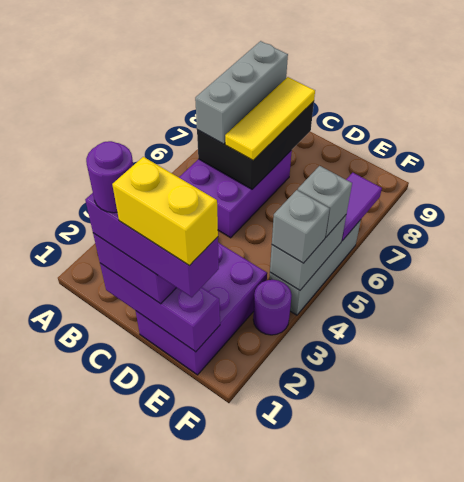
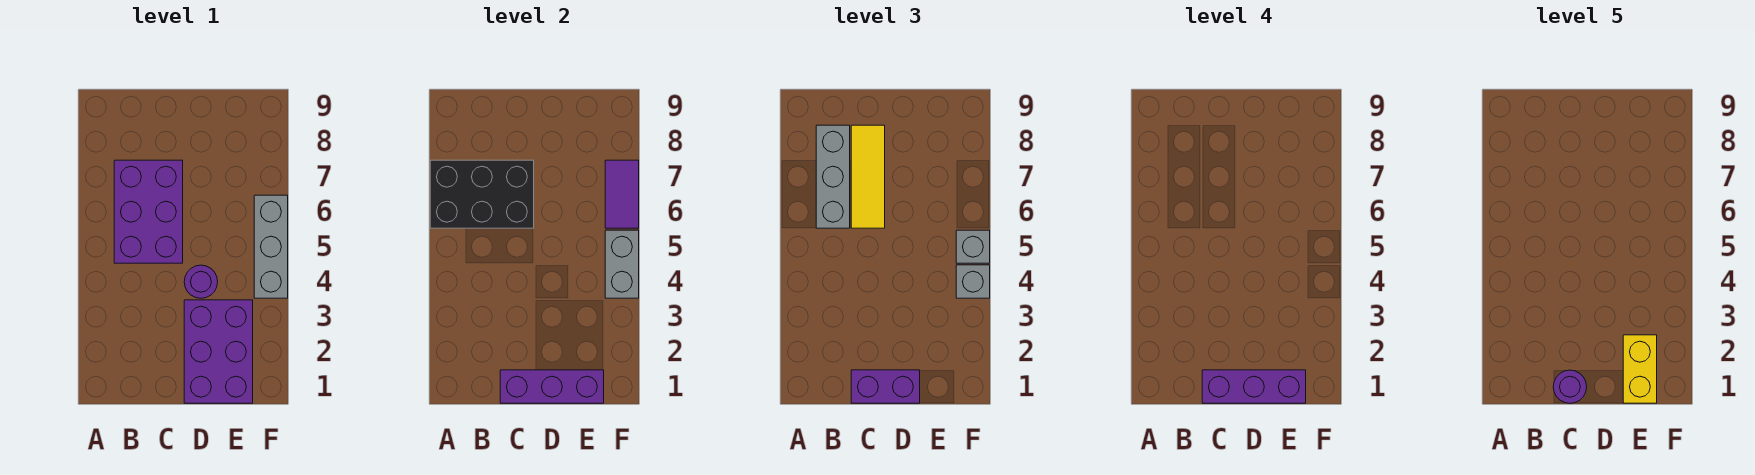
black brick B6:C8 level 2 -> black brick A6:C7 level 2
yellow brick D1:E1 level 5 -> yellow brick E1:E2 level 5
purple round brick F3 level 1 -> purple round brick D4 level 1

